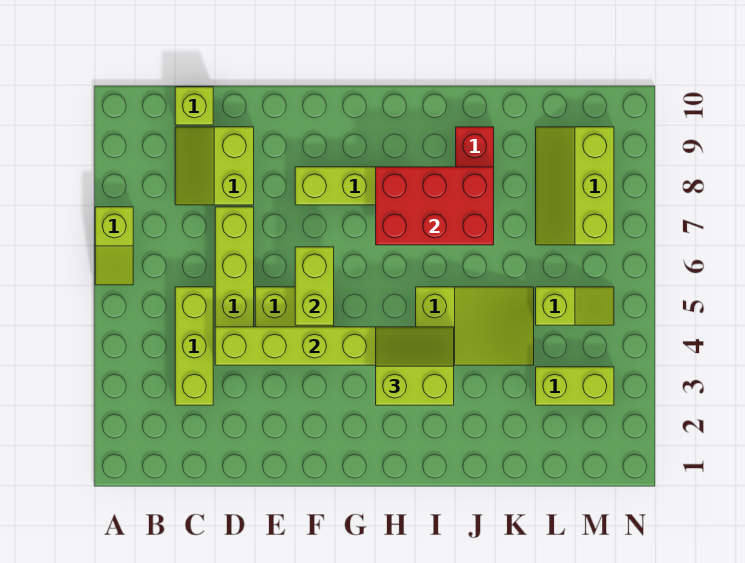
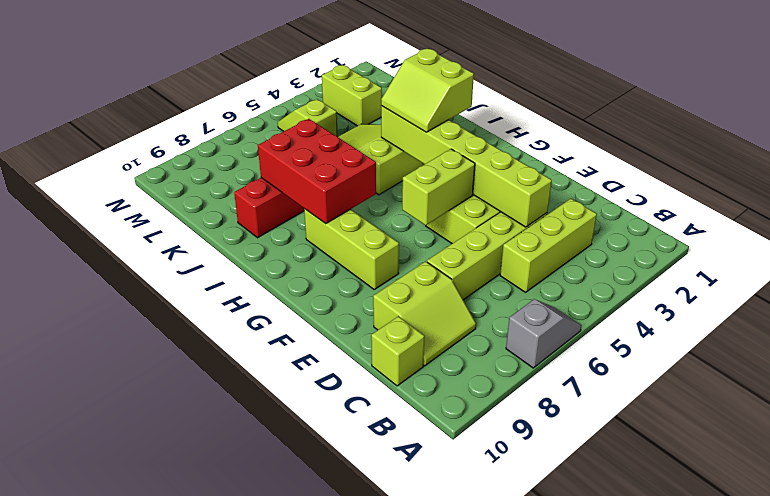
lime slope A6:A7 level 1 top 7 -> grey slope A6:A7 level 1 top 7
lime slope L7:M9 level 1 top M -> none

